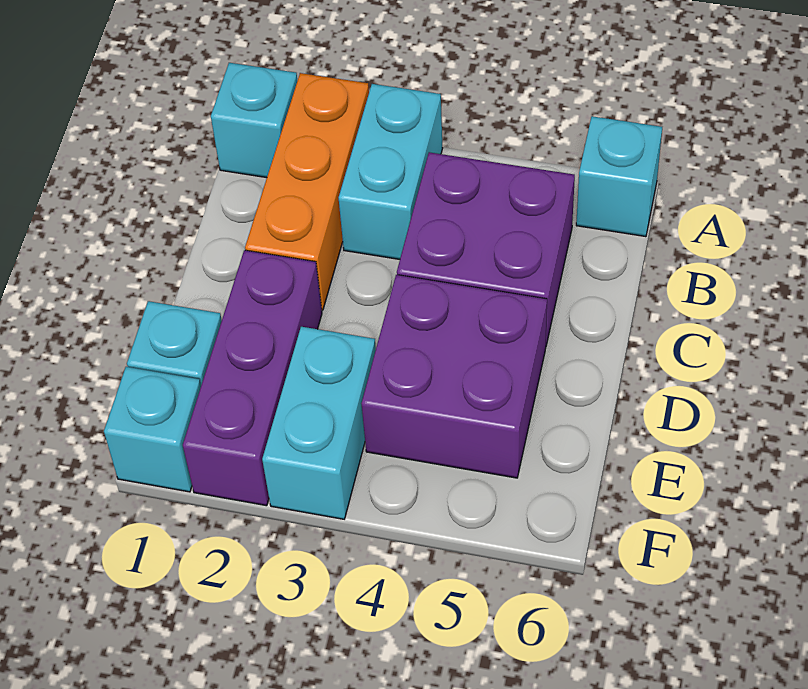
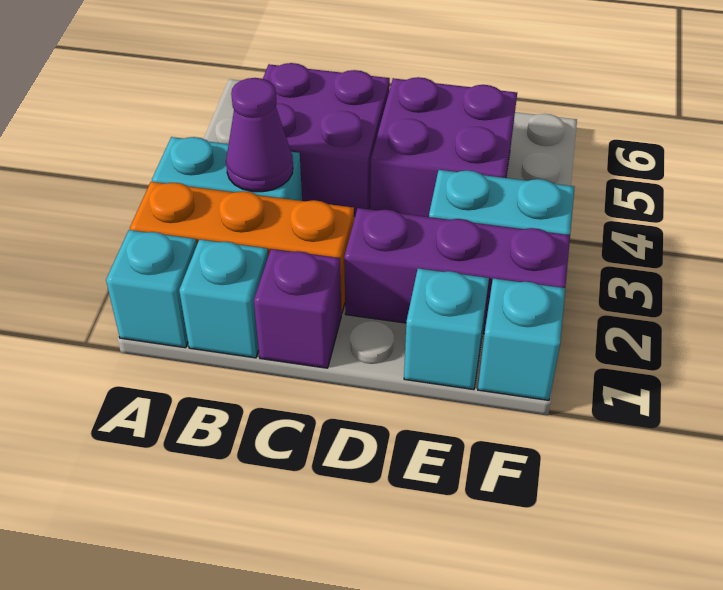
cyan brick A6 level 1 -> cyan brick B1 level 1
none -> purple cone B3 level 2
none -> purple brick C1 level 1

